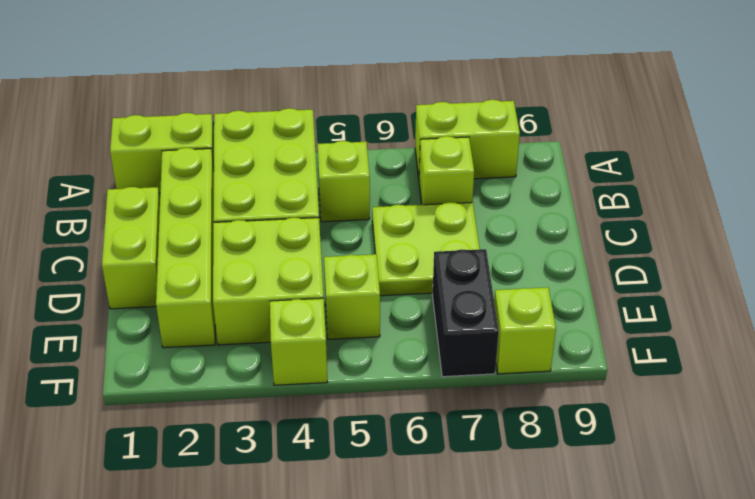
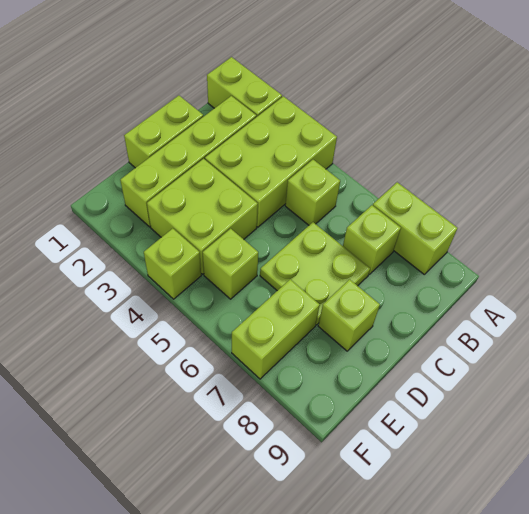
black brick E7:F7 level 1 -> lime brick E7:F7 level 1
lime brick F8 level 1 -> lime brick D8 level 1

